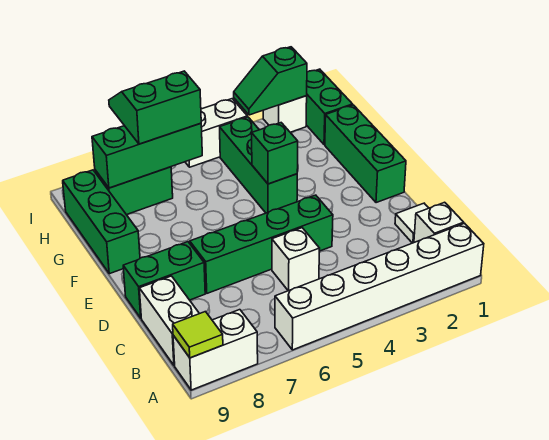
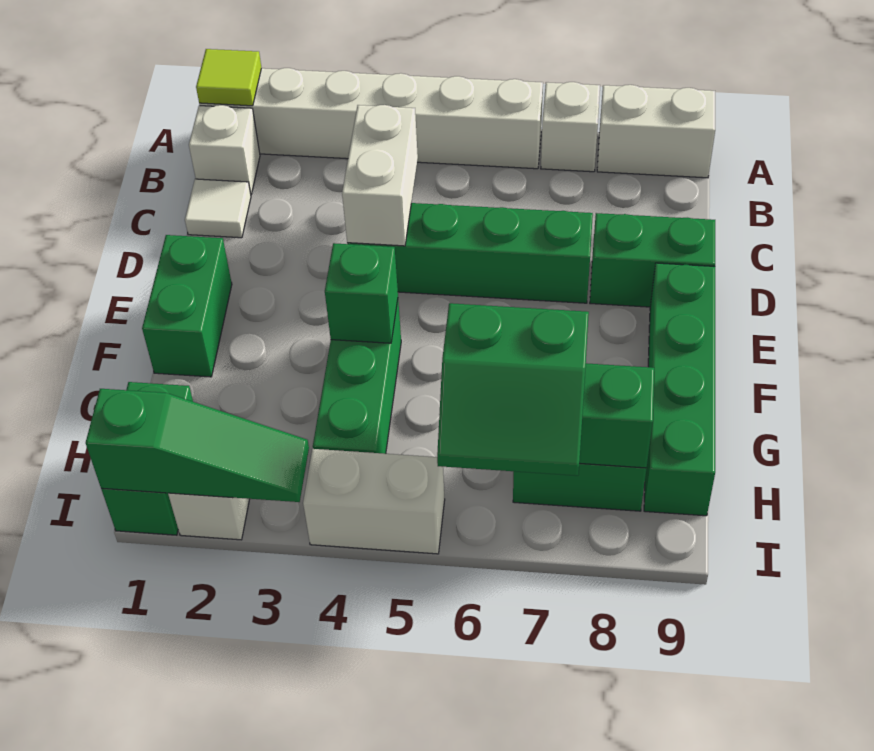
lime tile A9 level 2 -> lime tile A1 level 2
white brick B9:C9 level 1 -> white brick C4:D4 level 2
white brick C5 level 1 -> white brick A7 level 1
green brick E1:G1 level 1 -> green brick E1:F1 level 1
green brick F9:H9 level 1 -> green brick E9:H9 level 1
green slope I2:I3 level 2 top 2 -> green slope I1:I3 level 2 top 1

